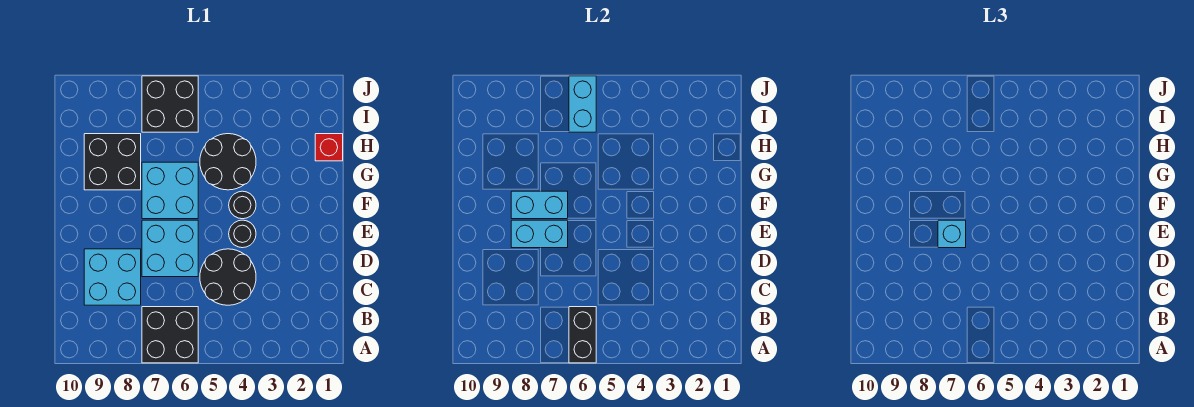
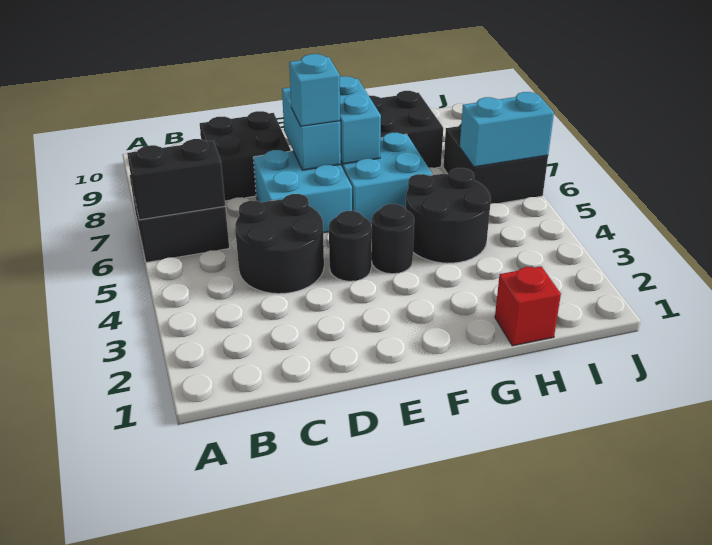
cyan brick C8:D9 level 1 -> black brick C8:D9 level 1

